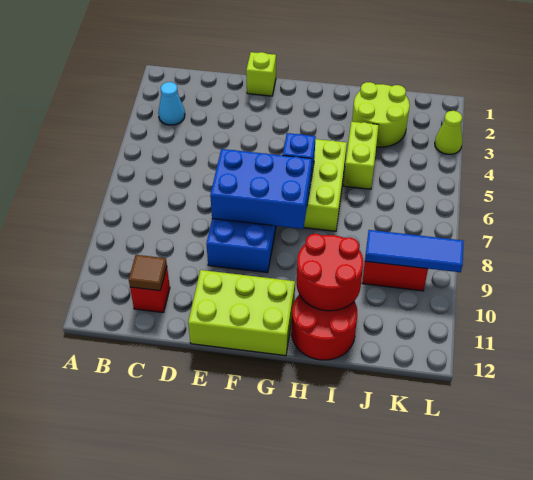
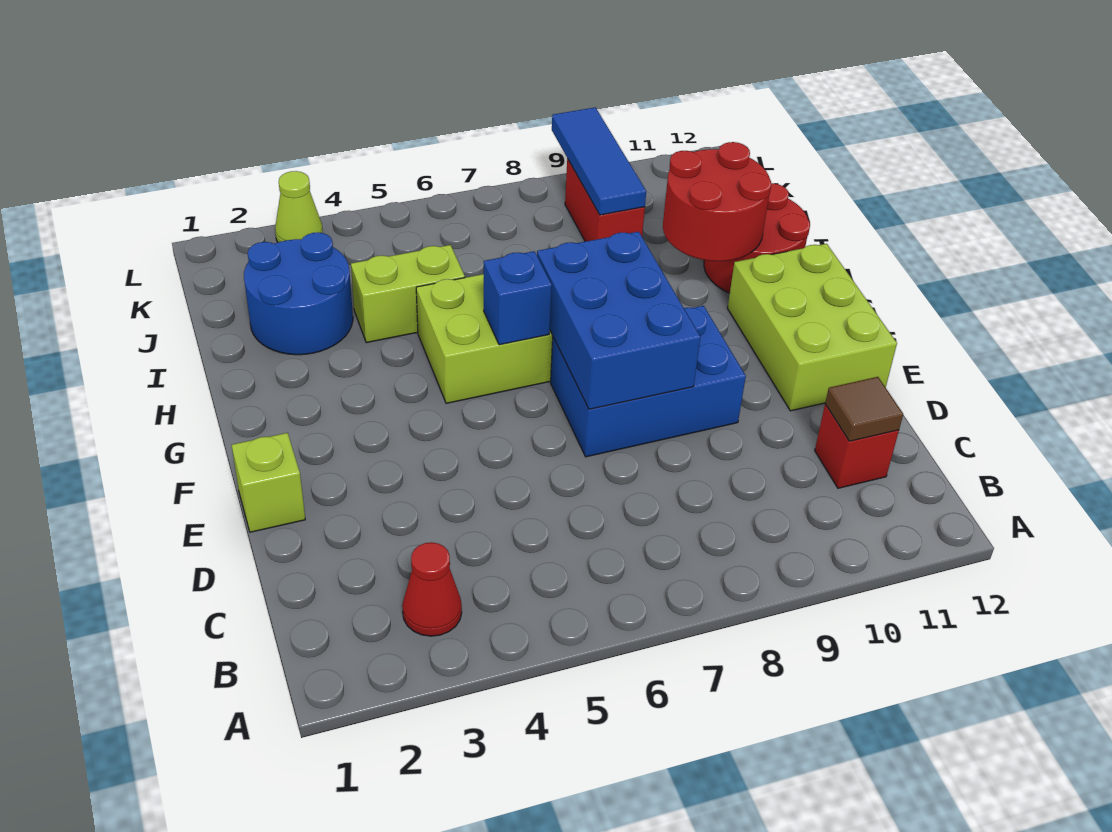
cyan cone B3 level 1 -> red cone B3 level 1
lime round brick I2:J3 level 1 -> blue round brick I2:J3 level 1

